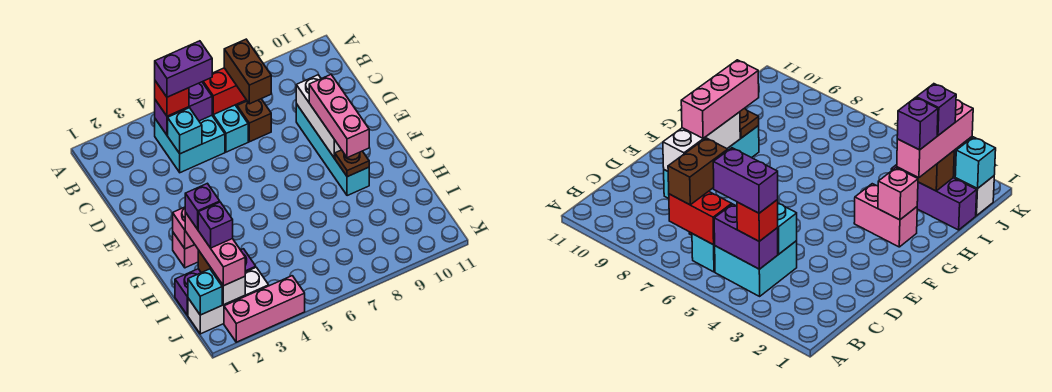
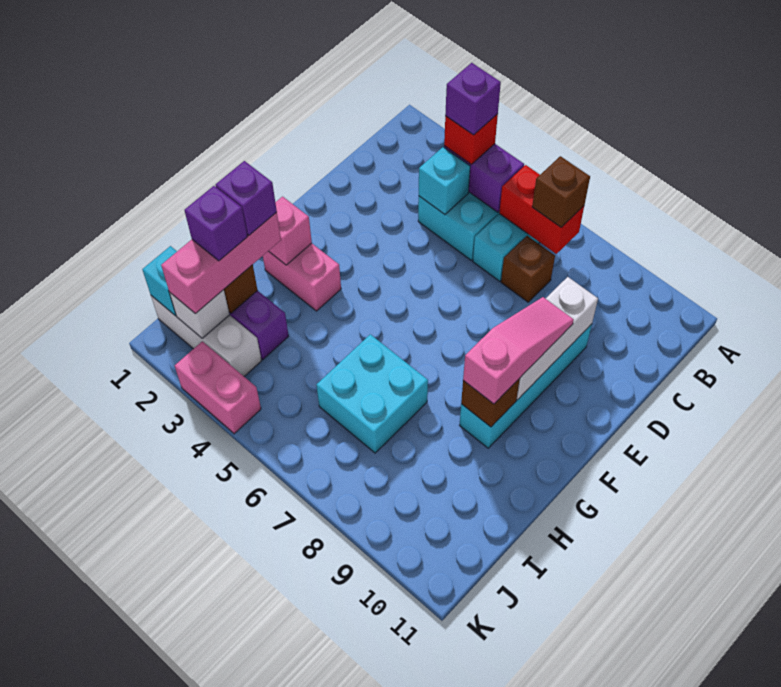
purple brick B4:B5 level 4 -> purple brick B4 level 4
brown brick B7:C7 level 3 -> brown brick B7 level 3
pink brick E9:G9 level 3 -> pink slope E9:G9 level 3 top G
brown plate G9 level 2 -> brown brick G9 level 2
none -> cyan brick H6:I7 level 1
pink brick K2:K4 level 1 -> pink brick K3:K4 level 1

